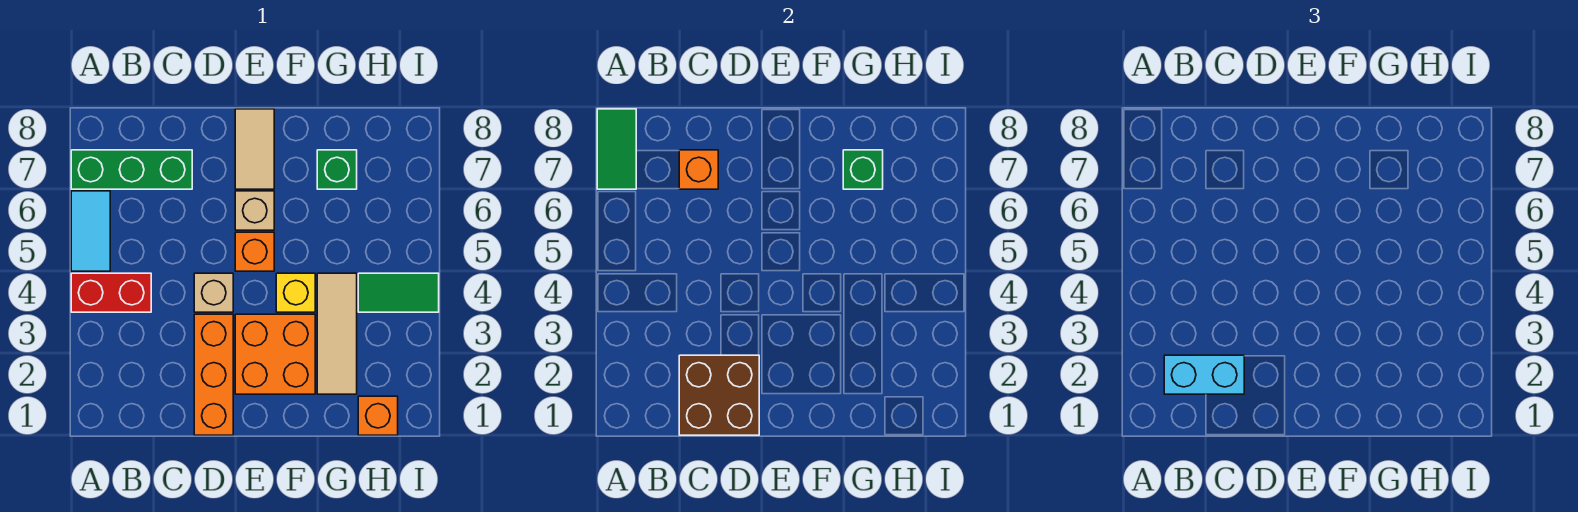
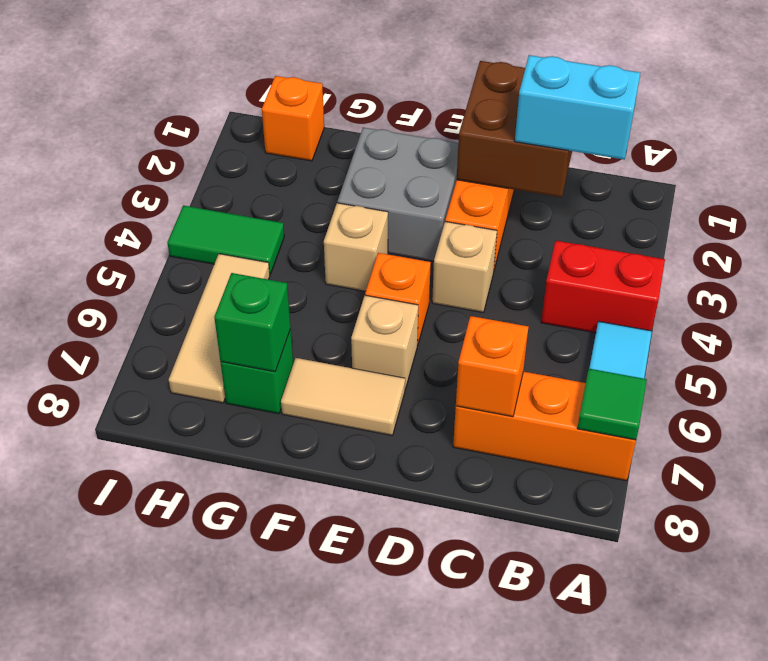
green brick A7:C7 level 1 -> orange brick A7:C7 level 1
green tile A7:A8 level 2 -> green tile A7 level 2
orange brick E2:F3 level 1 -> grey brick E2:F3 level 1
tan tile E7:E8 level 1 -> tan tile E7:F7 level 1
yellow brick F4 level 1 -> tan brick F4 level 1
tan tile G2:G4 level 1 -> tan tile H5:H7 level 1

